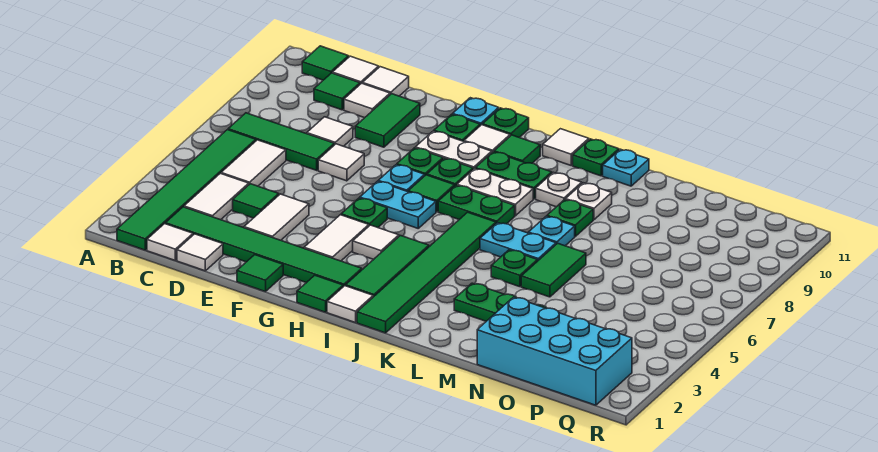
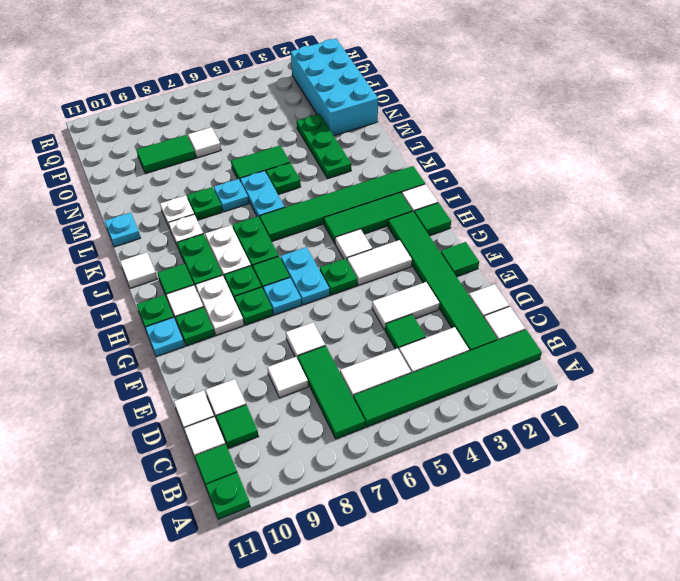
green tile E9:E10 level 1 -> green tile O8:O9 level 1
green plate K11 level 1 -> green plate A11 level 1
none -> white tile O7 level 1

